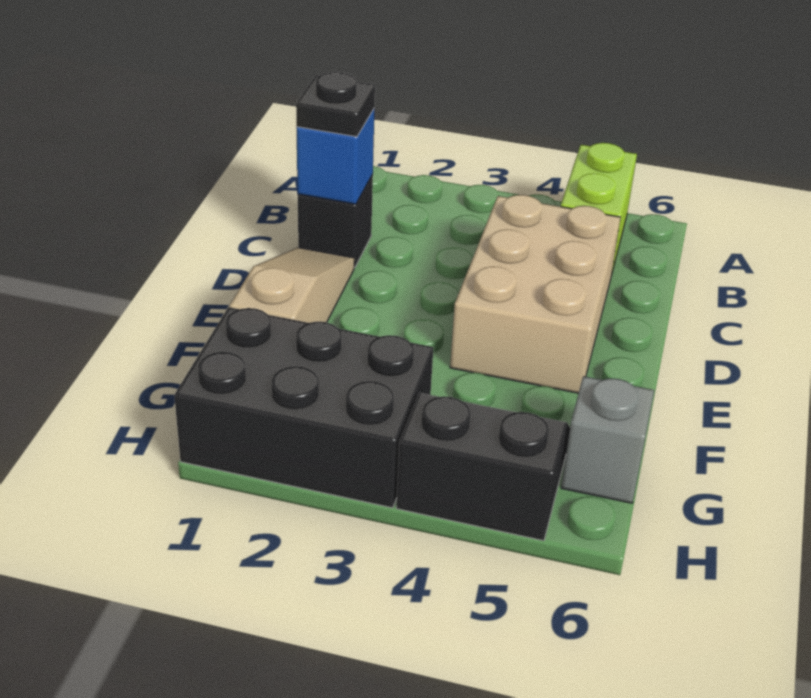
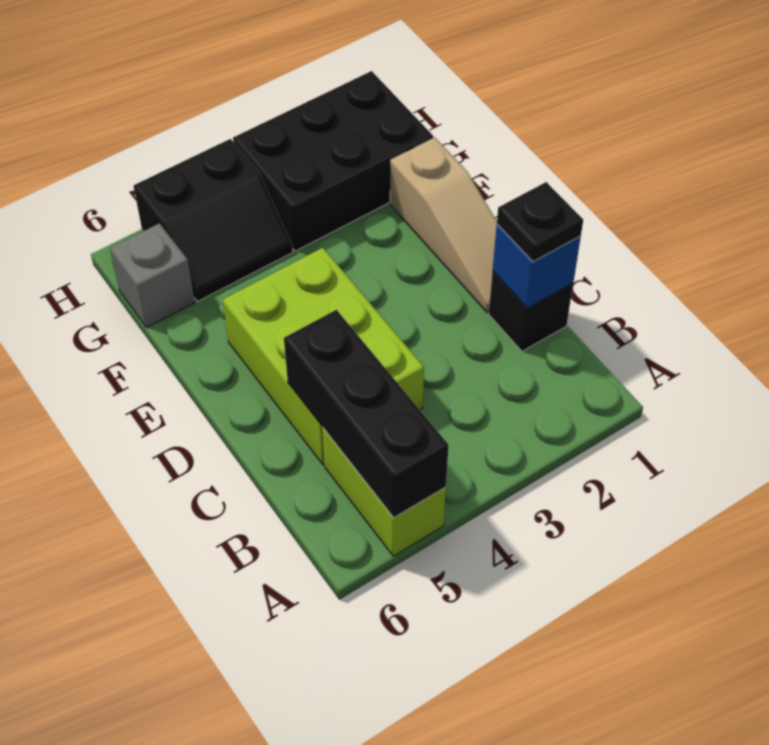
none -> black brick A5:C5 level 2
tan brick C4:E5 level 1 -> lime brick C4:E5 level 1

